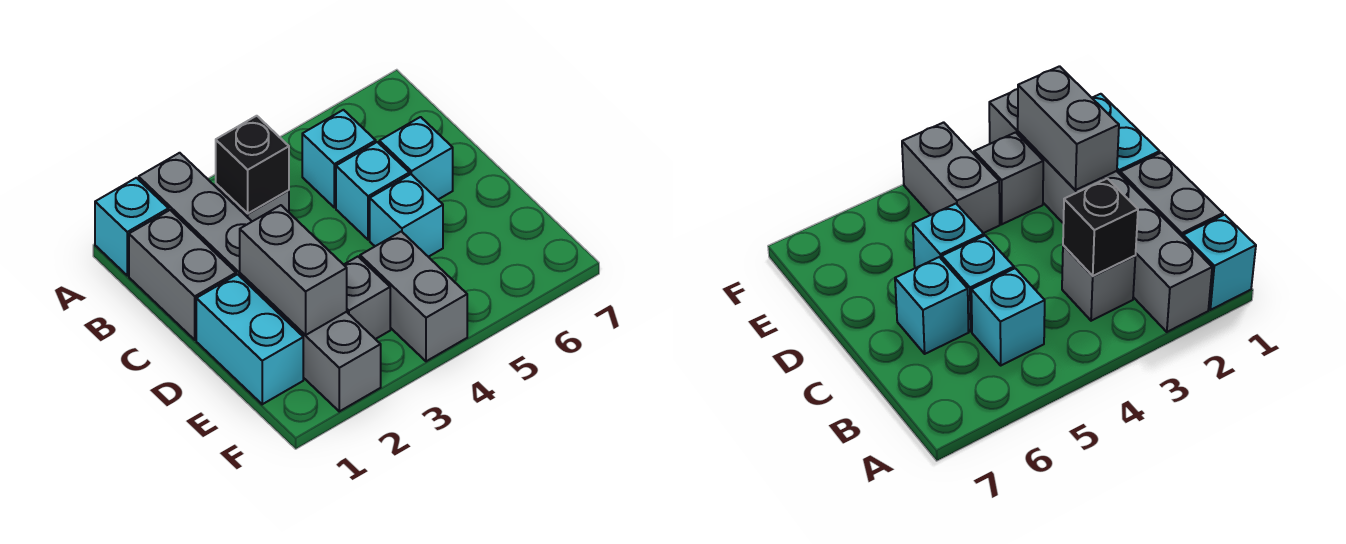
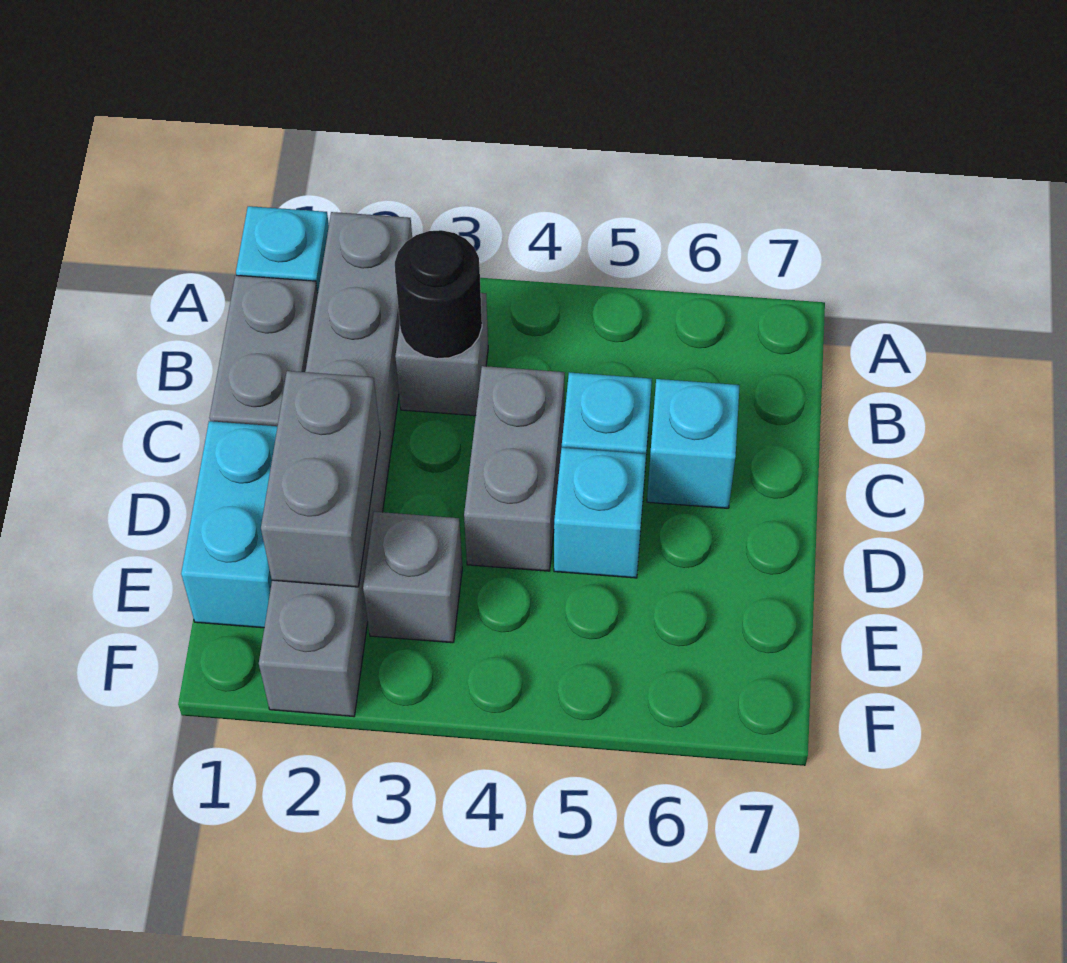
black brick B3 level 2 -> black round brick B3 level 2
cyan brick B5 level 1 -> none
grey brick E4:F4 level 1 -> grey brick C4:D4 level 1

